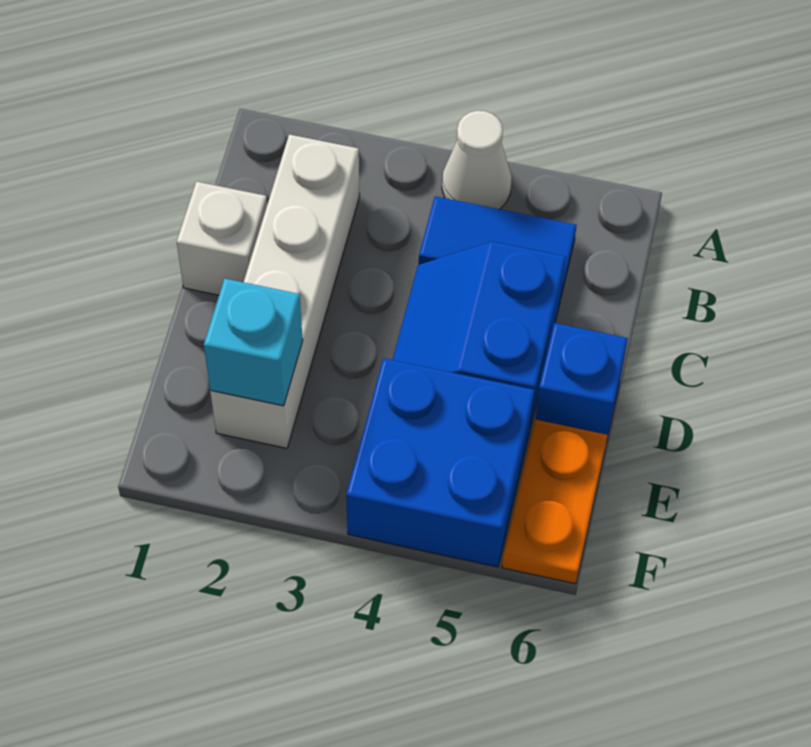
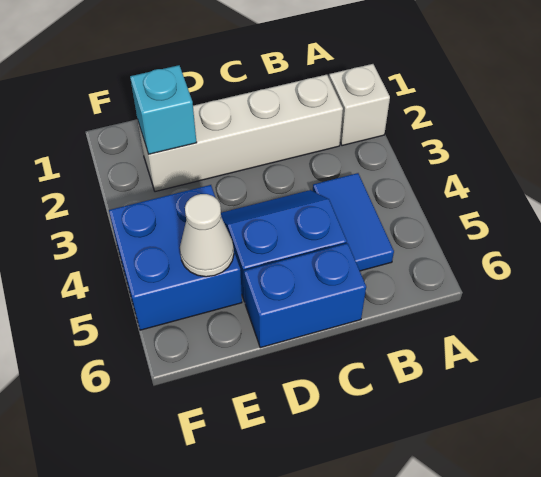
white cone A4 level 1 -> white cone E5 level 2
white brick C1 level 1 -> white brick A2 level 1
blue brick D6 level 1 -> blue brick C6:D6 level 1
orange plate E6:F6 level 1 -> none

